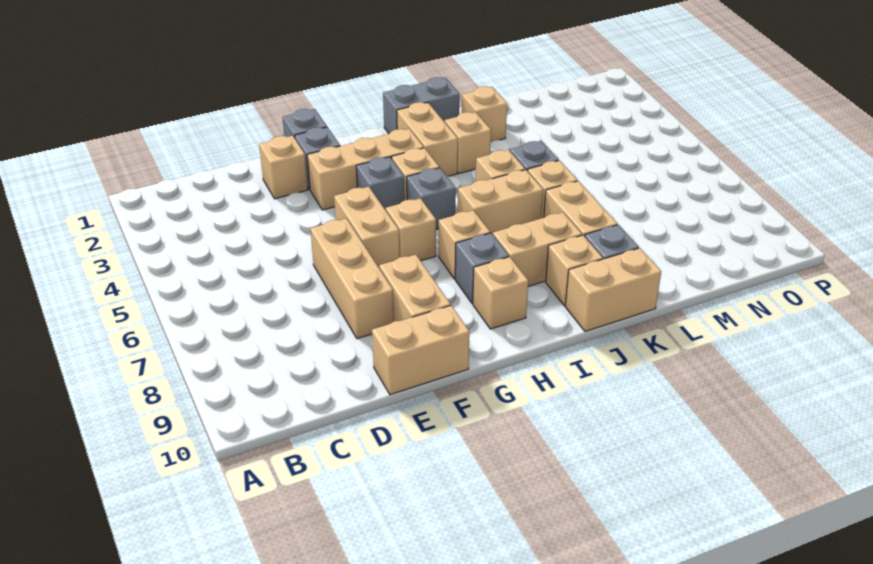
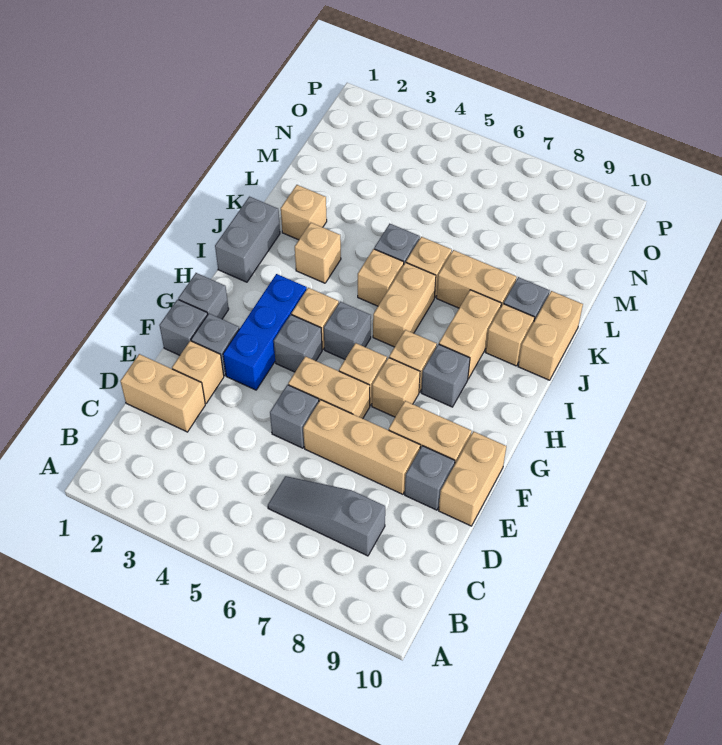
none -> grey slope C6:C8 level 1 top 8
none -> grey brick E5 level 1
none -> grey brick E9 level 1
tan brick F3:H3 level 1 -> blue brick F3:H3 level 1
none -> grey brick G1 level 1
tan brick H9 level 1 -> tan brick G7 level 1
tan brick I2:I3 level 1 -> tan brick D1:D2 level 1

